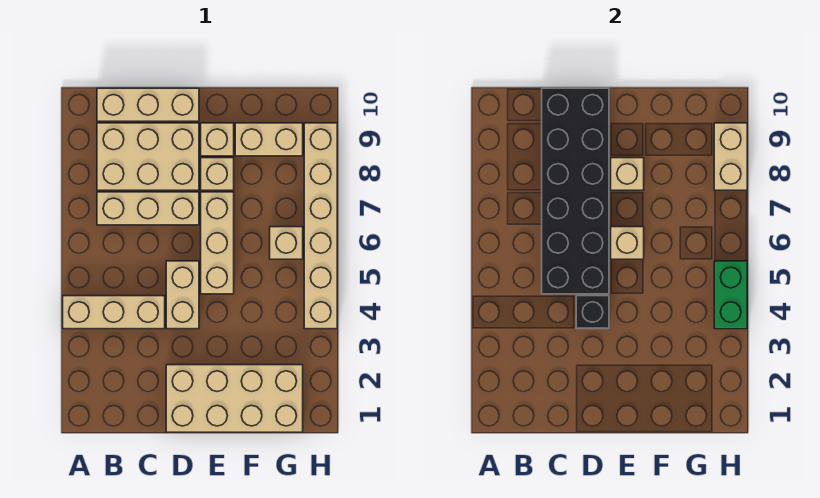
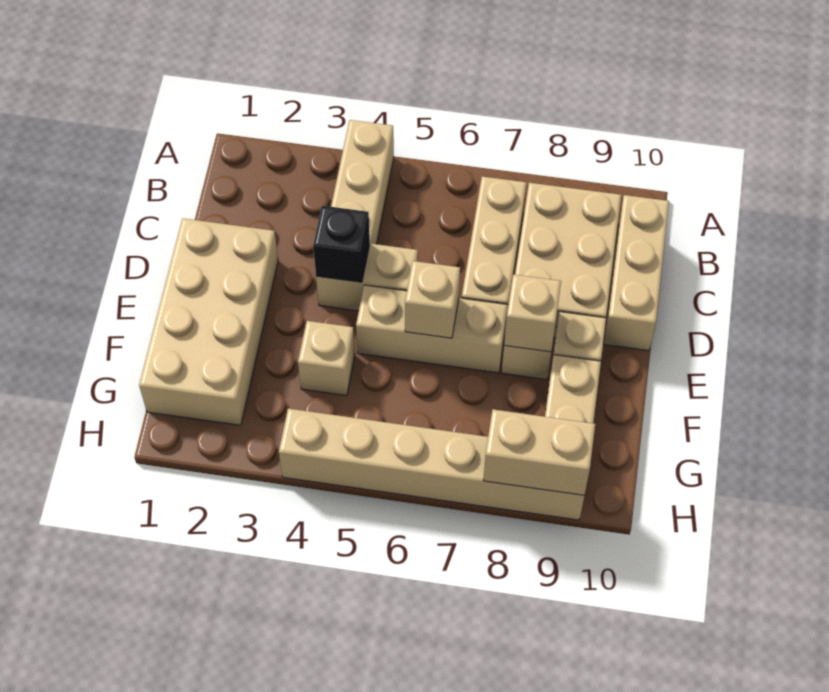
black brick C5:D10 level 2 -> none
tan brick G6 level 1 -> tan brick F4 level 1
green brick H4:H5 level 2 -> none

